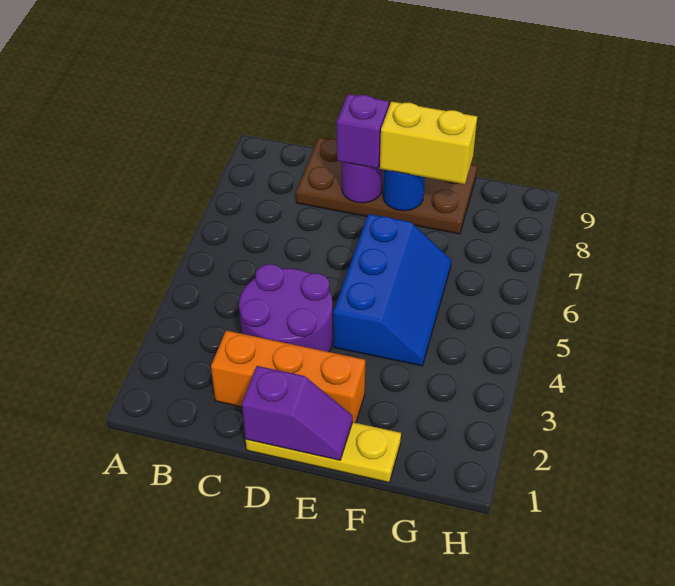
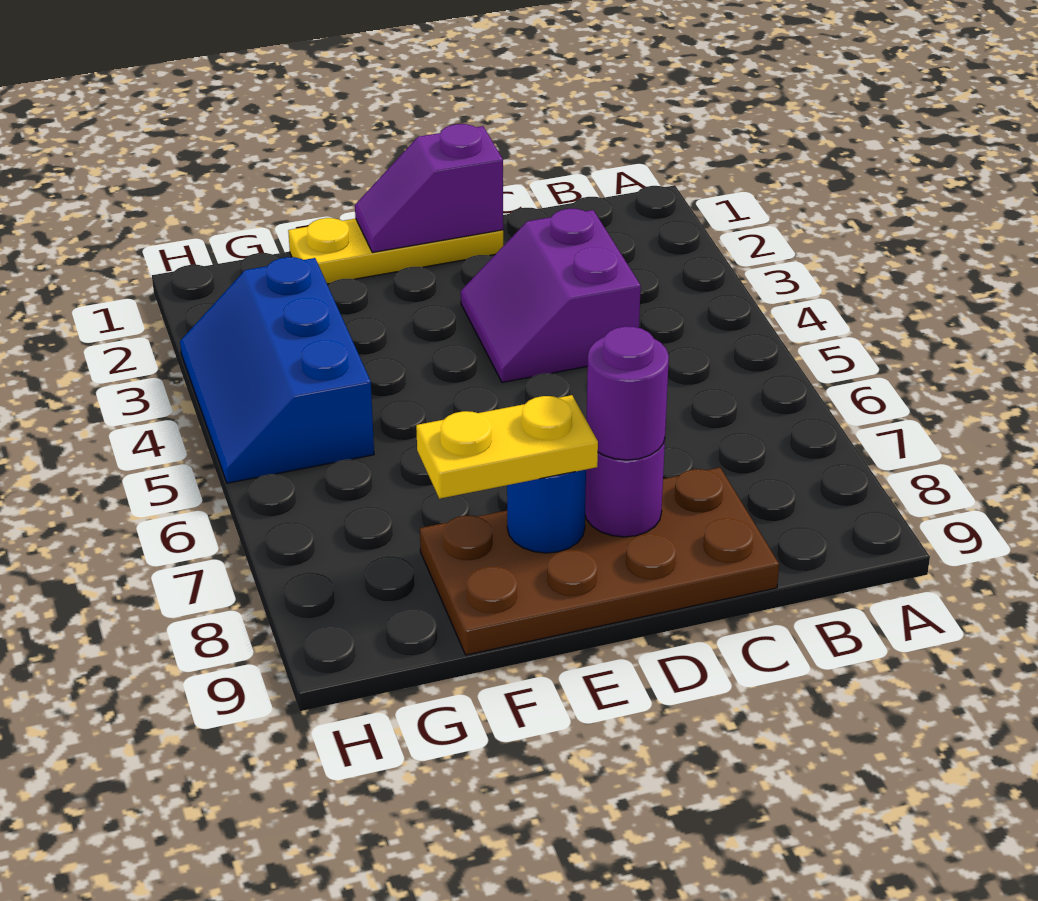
orange brick C2:E2 level 1 -> none
purple round brick C3:D4 level 1 -> purple slope C3:D4 level 1 top C
purple brick D8 level 3 -> purple round brick D8 level 3
blue slope E4:F6 level 1 top E -> blue slope G3:H5 level 1 top G
yellow brick E8:F8 level 3 -> yellow plate E8:F8 level 3

